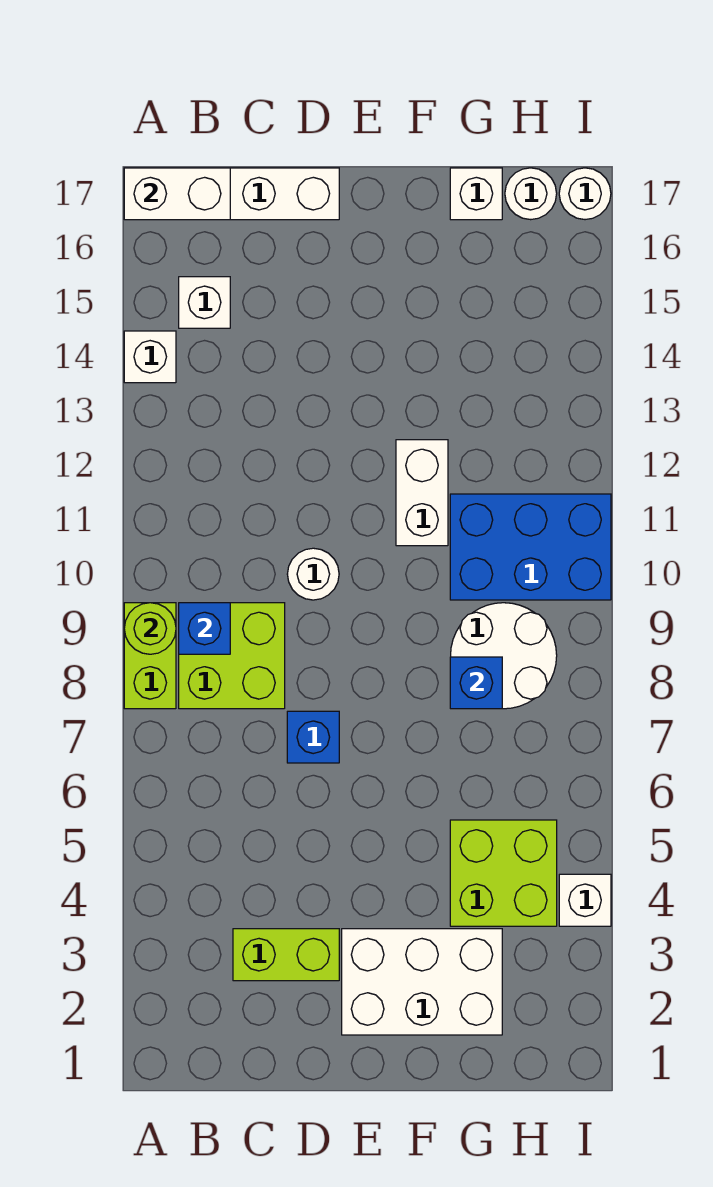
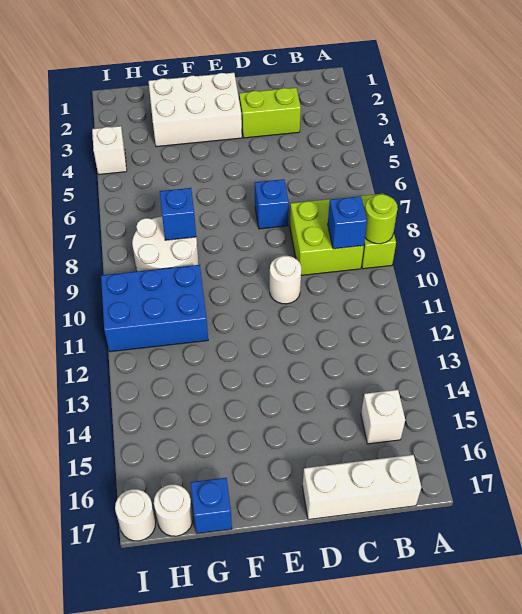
white brick A14 level 1 -> none
white brick A17:B17 level 2 -> none
white brick F11:F12 level 1 -> none
lime brick G4:H5 level 1 -> none
white brick G17 level 1 -> blue brick G17 level 1

